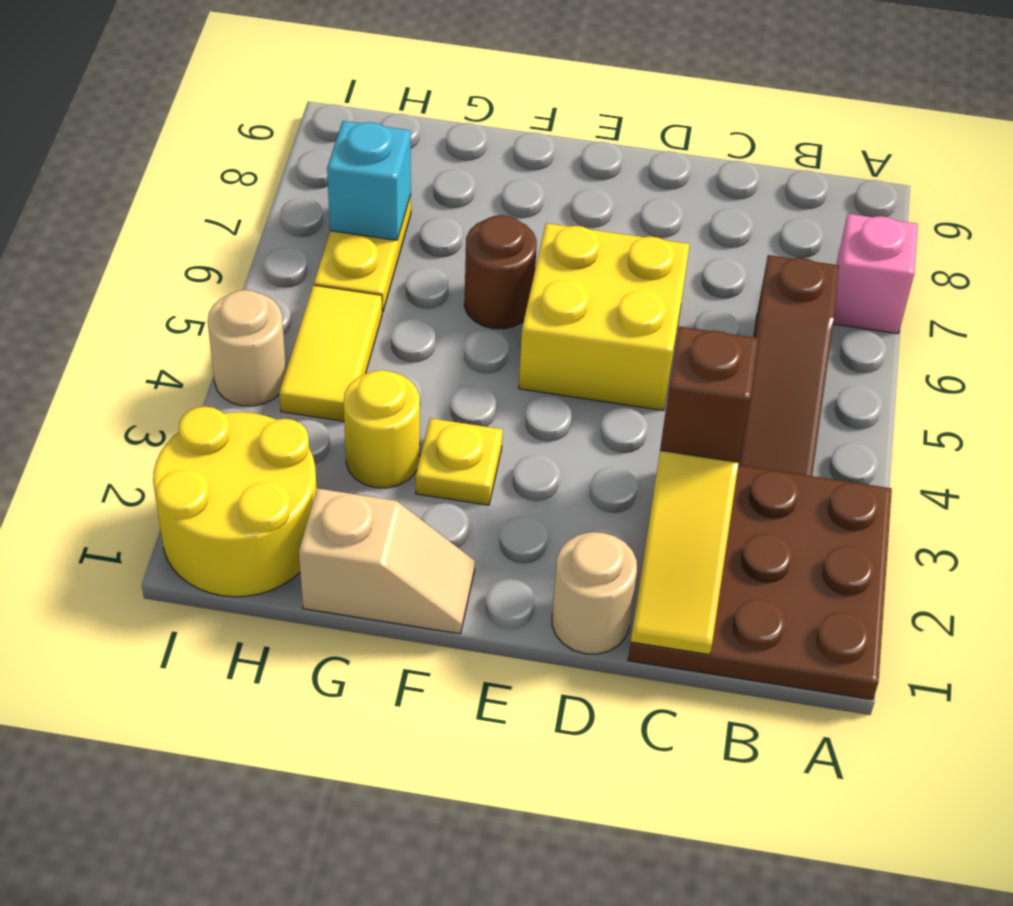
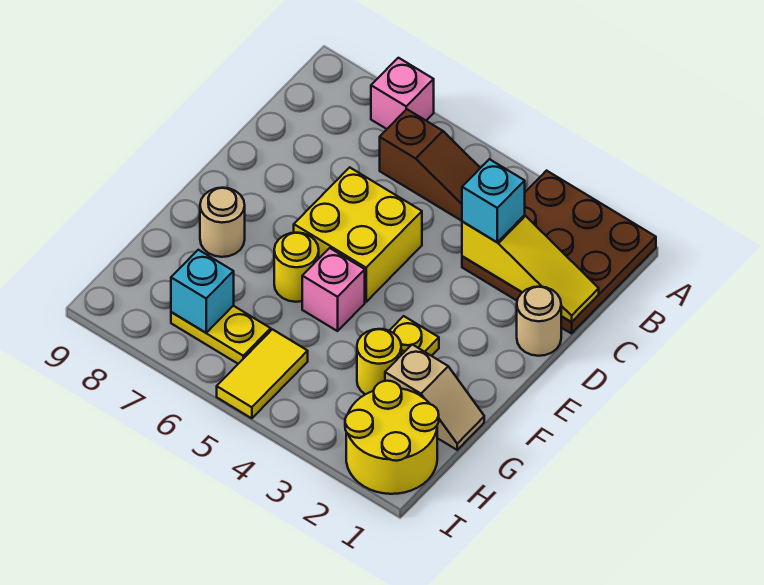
brown brick C3 level 3 -> cyan brick C3 level 3
tan slope F1:G1 level 1 top G -> tan slope G1:G2 level 1 top 2
none -> pink brick F5 level 1
brown round brick F6 level 1 -> yellow round brick F6 level 1
yellow tile H4:H5 level 1 -> yellow tile H5:I5 level 1
tan round brick I4 level 1 -> tan round brick F8 level 1

